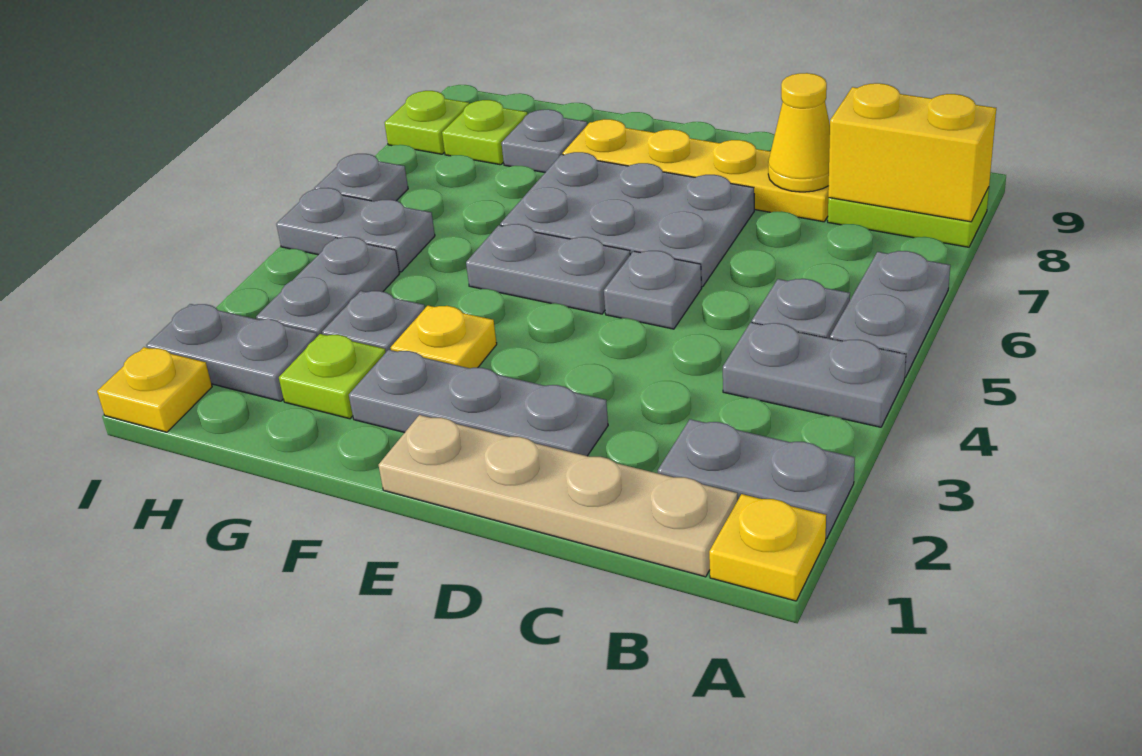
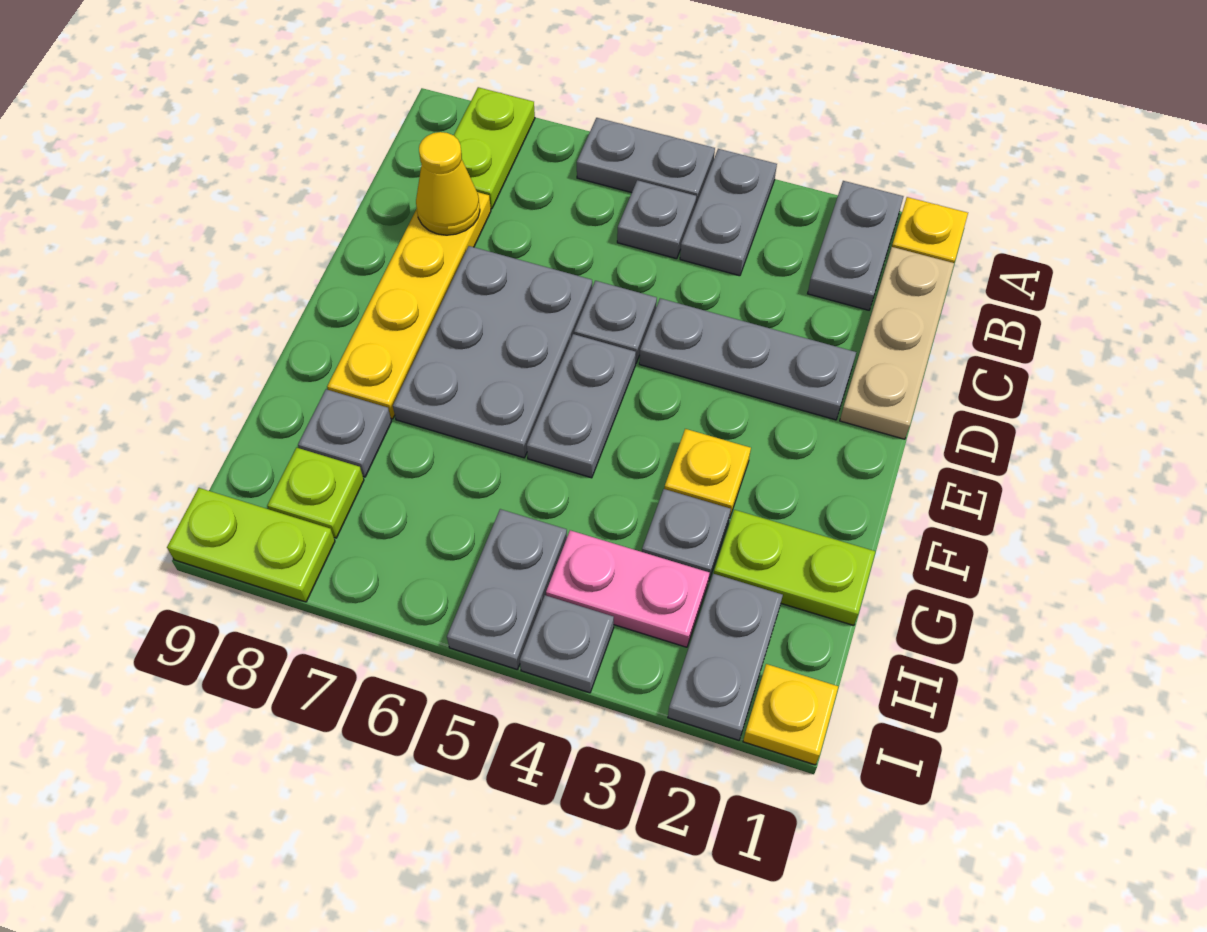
yellow brick A8:B8 level 2 -> none
tan plate B1:E1 level 1 -> tan plate B1:D1 level 1
grey plate D2:F2 level 1 -> grey plate D2:D4 level 1
lime plate G2 level 1 -> lime plate G1:G2 level 1
grey plate H3:H4 level 1 -> pink plate H3:H4 level 1
grey plate I6 level 1 -> grey plate I4 level 1
lime plate I8 level 1 -> lime plate I8:I9 level 1

